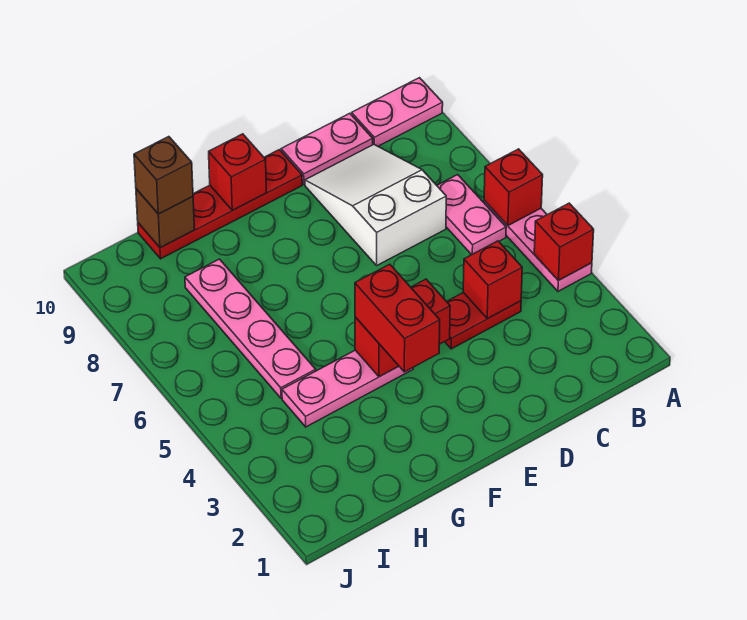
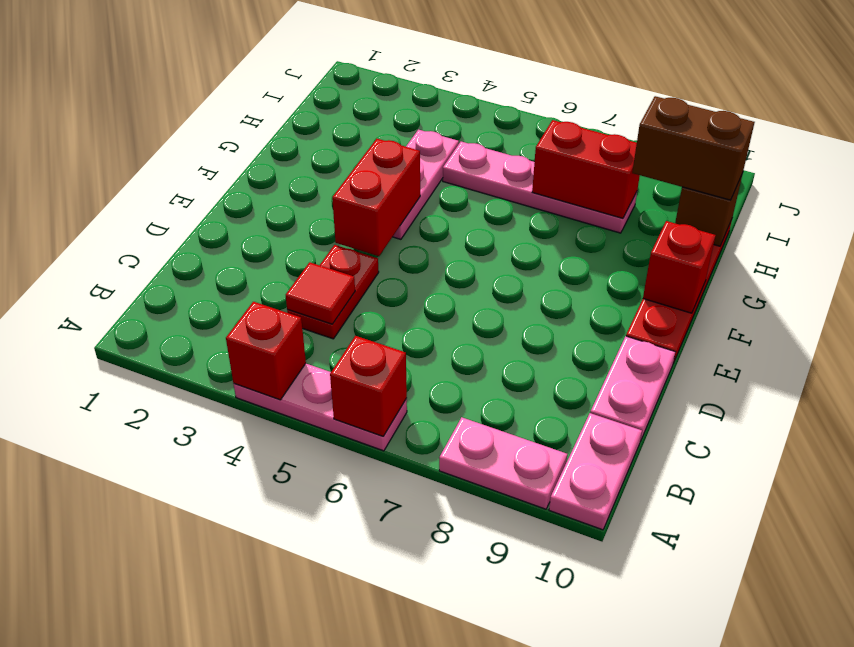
pink plate B6:B7 level 1 -> pink plate A8:A9 level 1
red brick C4 level 2 -> red tile C4 level 2
white slope C7:D9 level 1 top 7 -> none
red brick F3:F4 level 3 -> red brick H7:H8 level 2
brown brick H10 level 3 -> brown brick H9:H10 level 3

